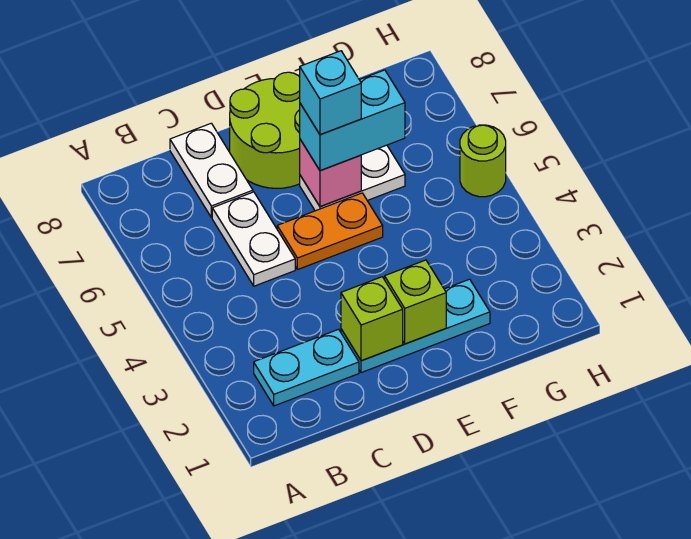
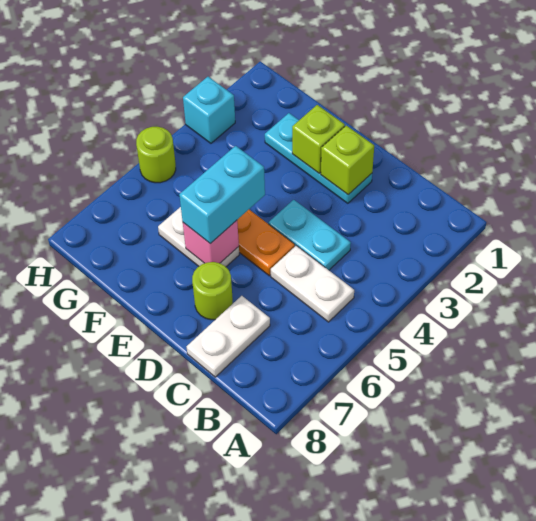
cyan plate B2:C2 level 1 -> cyan plate C4:D4 level 1
white plate C5:C6 level 1 -> white plate B5:C5 level 1
lime round brick D7:E8 level 1 -> lime round brick D7 level 1
cyan brick E6:F6 level 3 -> cyan brick E5:E6 level 3
cyan brick E6 level 4 -> cyan brick H3 level 1

